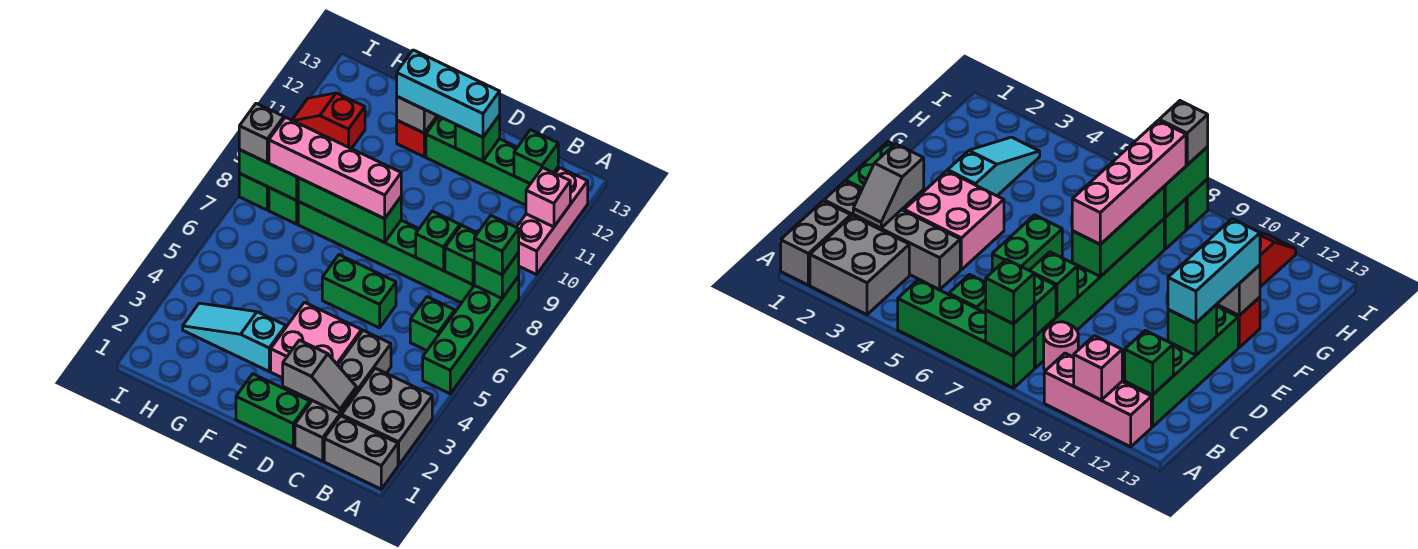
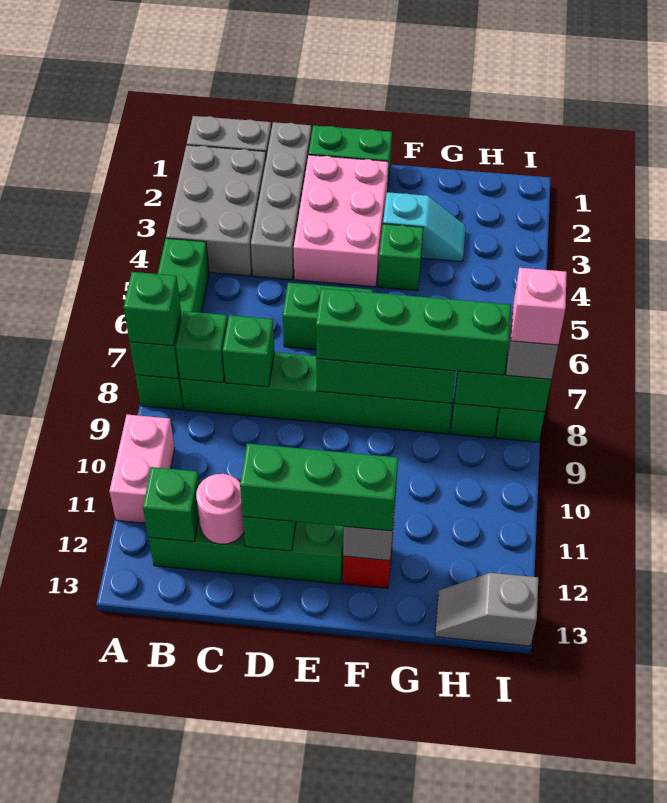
grey brick A2:B3 level 1 -> grey brick A2:B4 level 1
pink brick A10:A12 level 1 -> pink brick A10:A11 level 1
pink brick A11 level 2 -> pink brick I8 level 4
green brick B6 level 1 -> green brick F4 level 1
pink round brick B9 level 1 -> pink round brick C12 level 2
grey slope C2:D2 level 2 top D -> grey slope H13:I13 level 1 top I
pink brick D3:E4 level 1 -> pink brick D2:E4 level 1
cyan brick D12:F12 level 3 -> green brick D12:F12 level 3
pink brick E8:H8 level 3 -> green brick E8:H8 level 3
cyan slope F3:H3 level 1 top F -> cyan slope F3:G3 level 1 top F
red slope H11:I11 level 1 top H -> none

